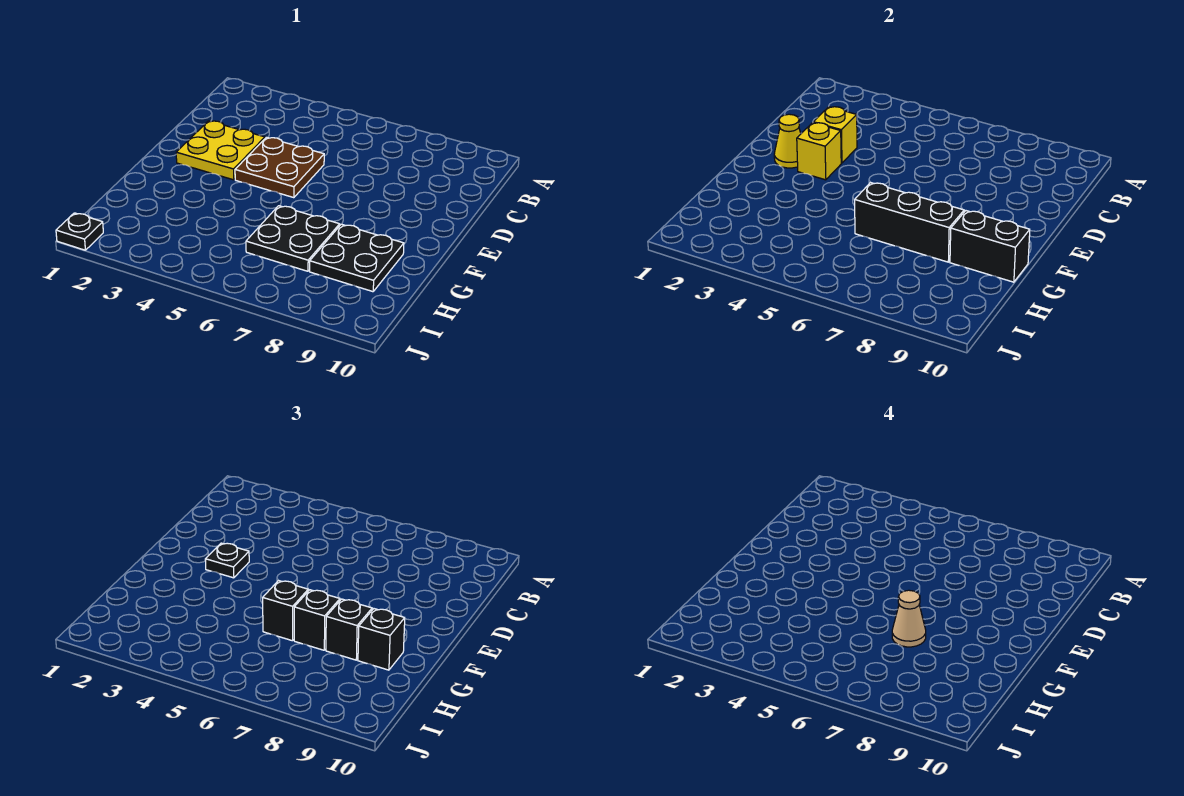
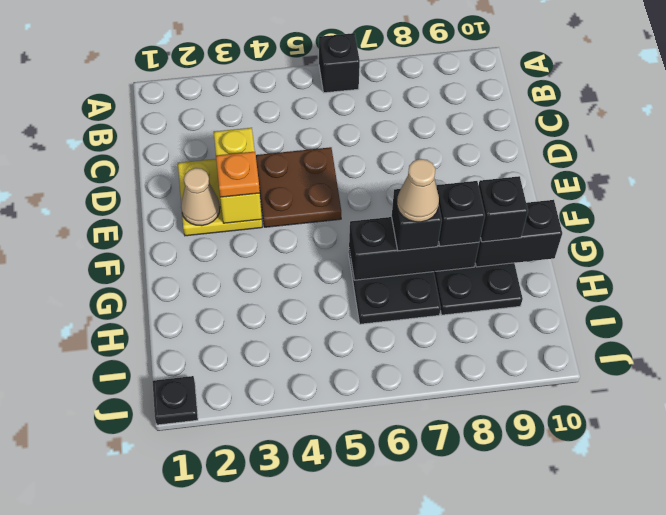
yellow cone E2 level 2 -> tan cone E2 level 2
black plate E3 level 3 -> orange plate E3 level 3
black brick G6 level 3 -> black brick A6 level 1

